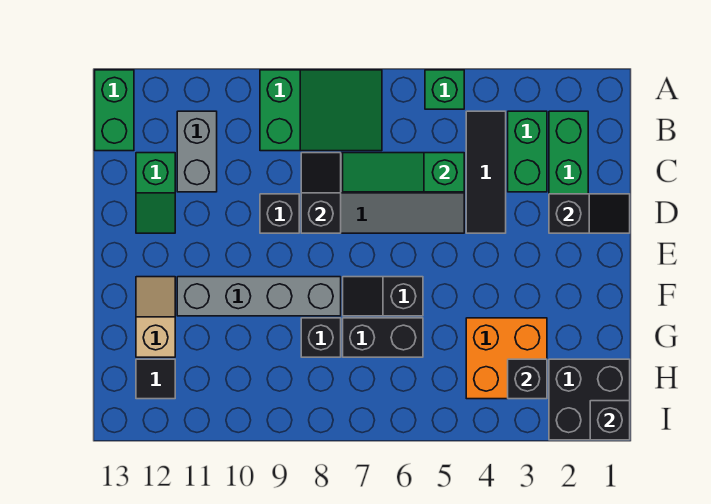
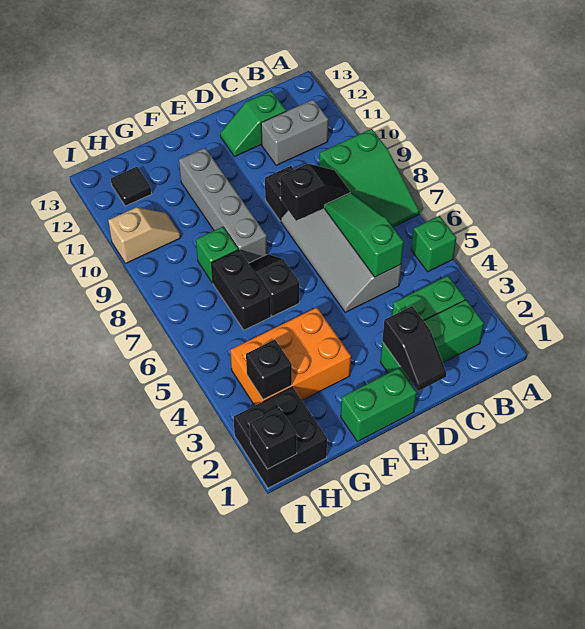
green brick A13:B13 level 1 -> green brick E1:F1 level 1
black tile B4:D4 level 1 -> none
tan slope F12:G12 level 1 top G -> tan slope H10:I10 level 1 top I
orange brick G3:H4 level 1 -> orange brick F3:H4 level 1
black brick G8 level 1 -> green brick G8 level 1

